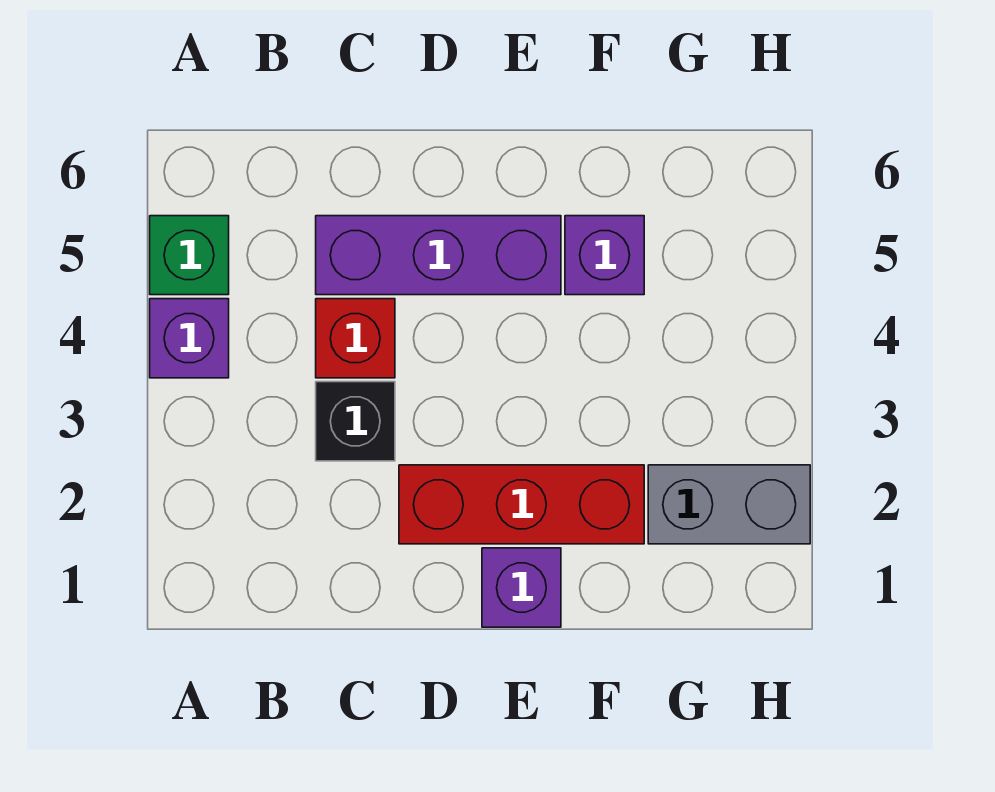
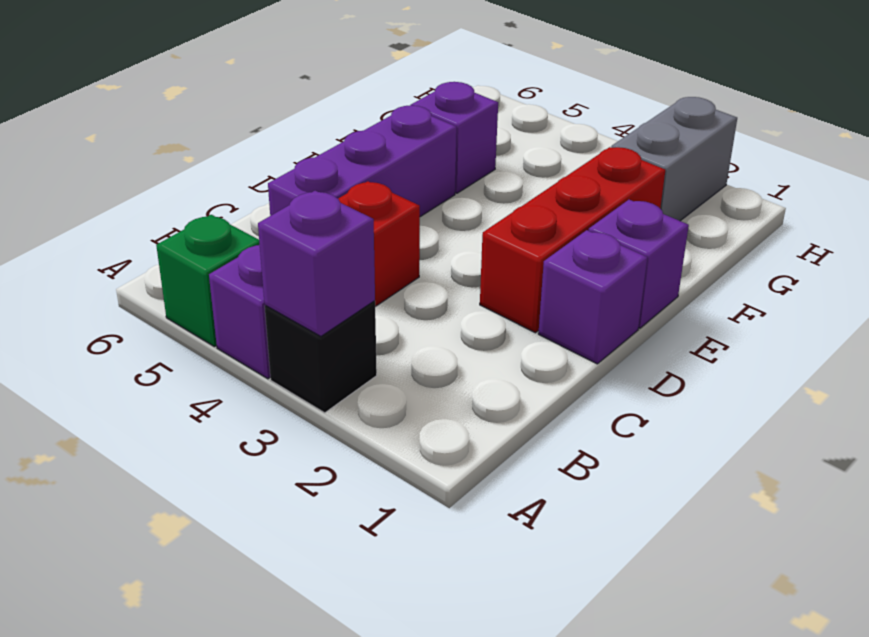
none -> purple brick A3 level 2
black brick C3 level 1 -> black brick A3 level 1
none -> purple brick D1 level 1

